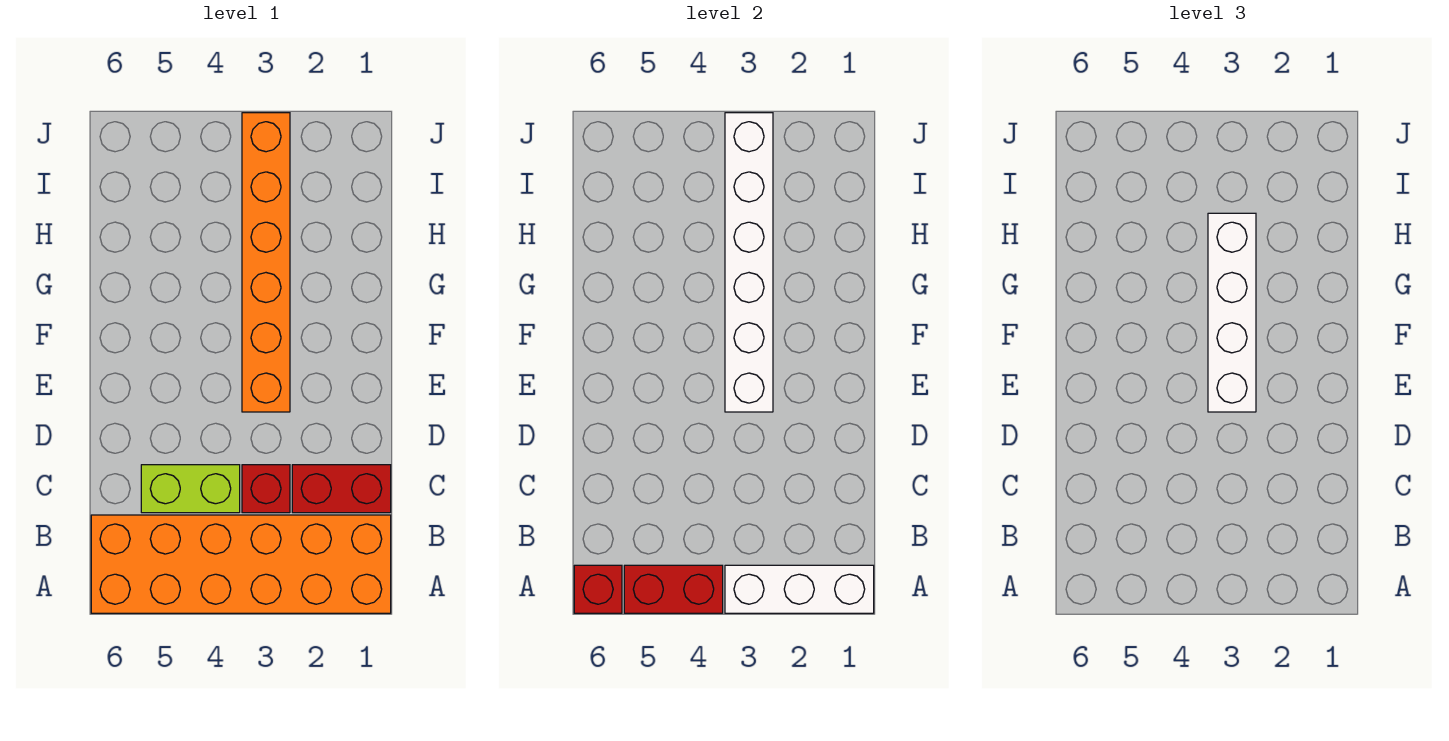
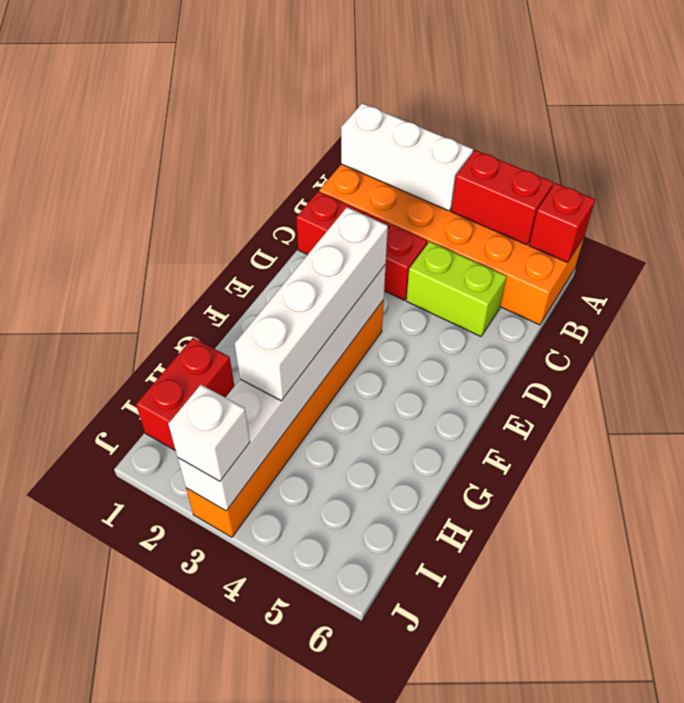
none -> red brick H1:I1 level 1
none -> white brick J3 level 3

